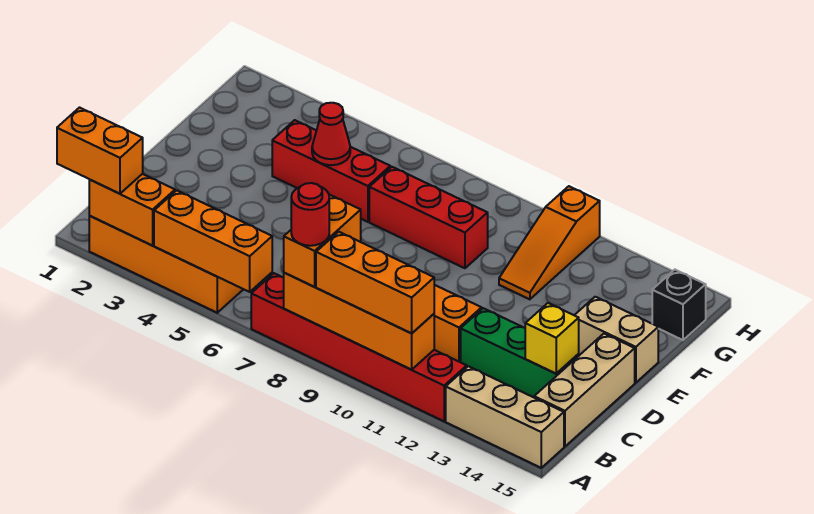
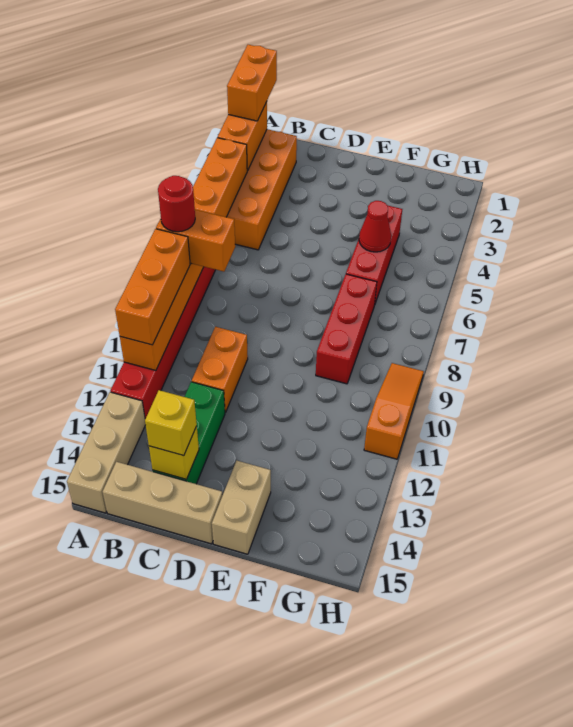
none -> yellow brick C14 level 3
orange slope F11:H11 level 1 top H -> orange slope H9:H11 level 1 top 11
black brick G15 level 1 -> none

